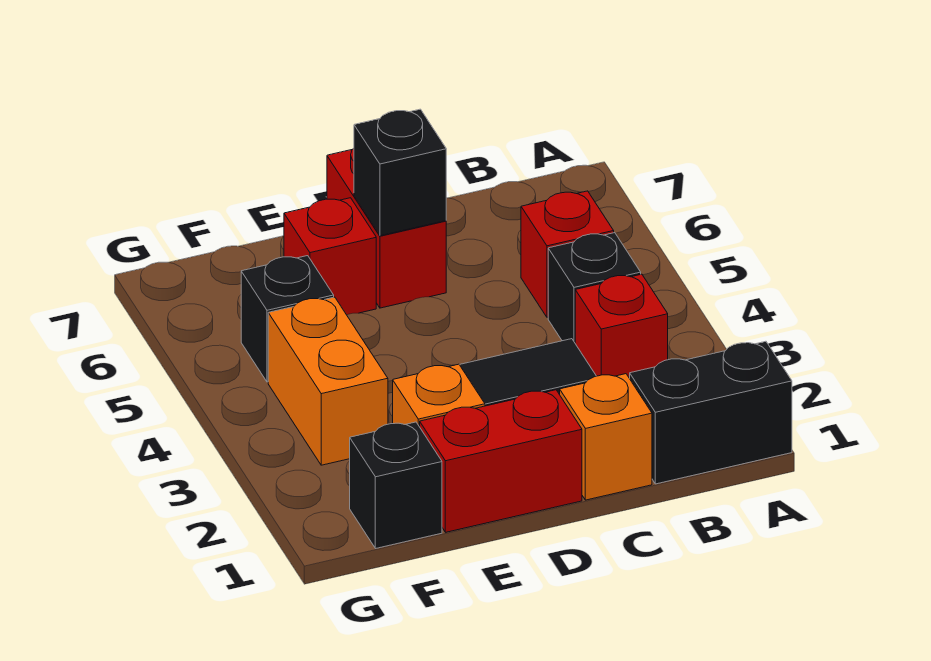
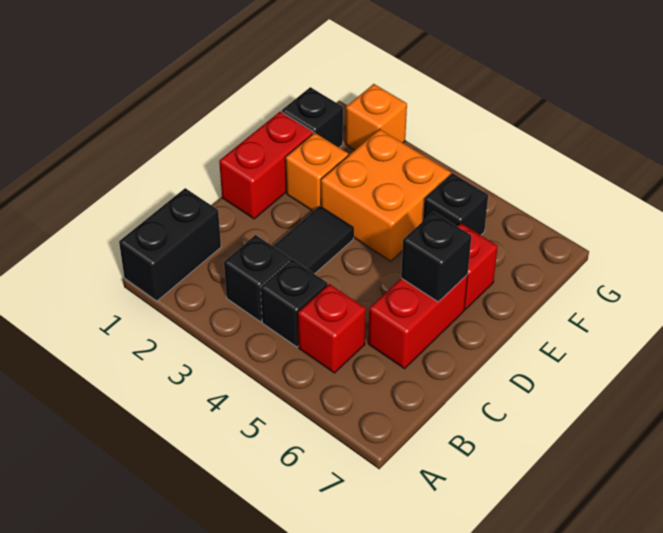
red brick B3 level 1 -> black brick B3 level 1
orange brick C1 level 1 -> orange brick G2 level 1
red brick D6:D7 level 1 -> red brick C6:D6 level 1
orange brick F3:F4 level 1 -> orange brick E3:F4 level 1

